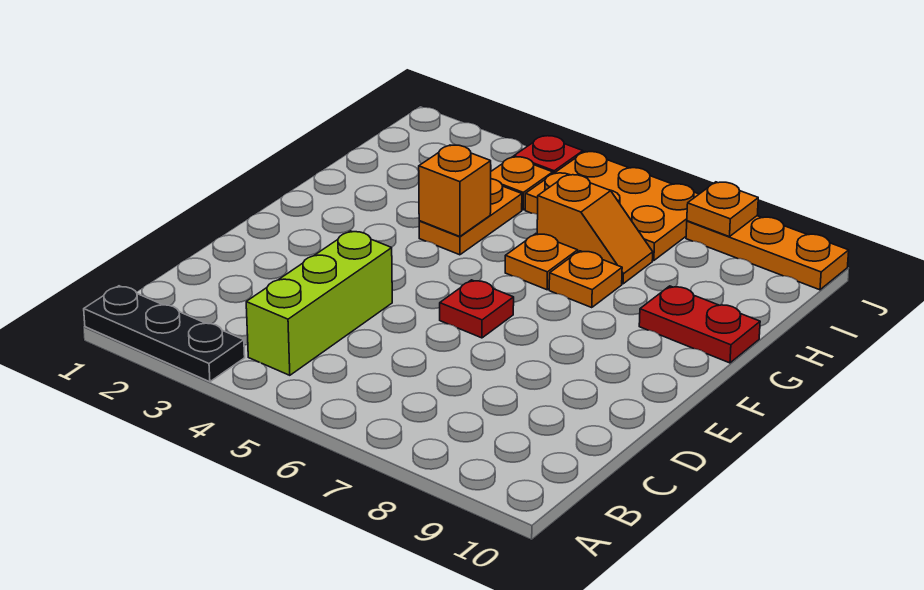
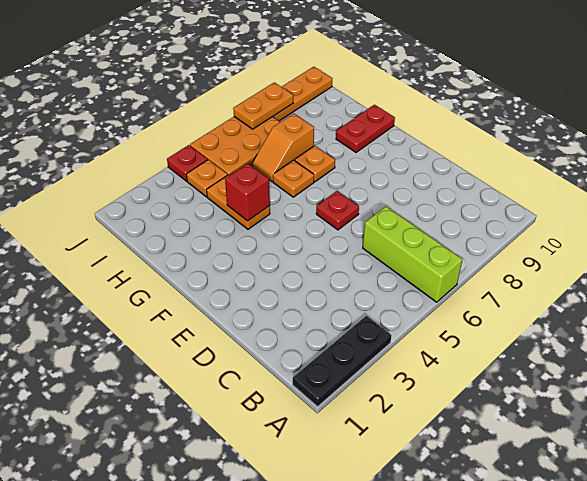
lime brick B4:D4 level 1 -> lime brick A6:C6 level 1
orange brick G4 level 2 -> red brick G4 level 2
orange slope H6:H7 level 1 top 6 -> orange slope H6:H7 level 1 top 7
orange plate J8 level 2 -> orange plate J7:J8 level 2

